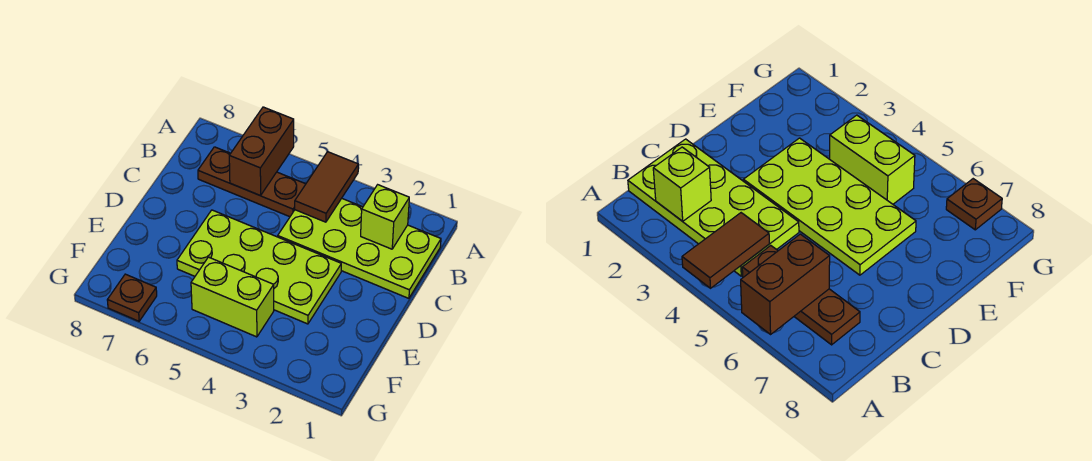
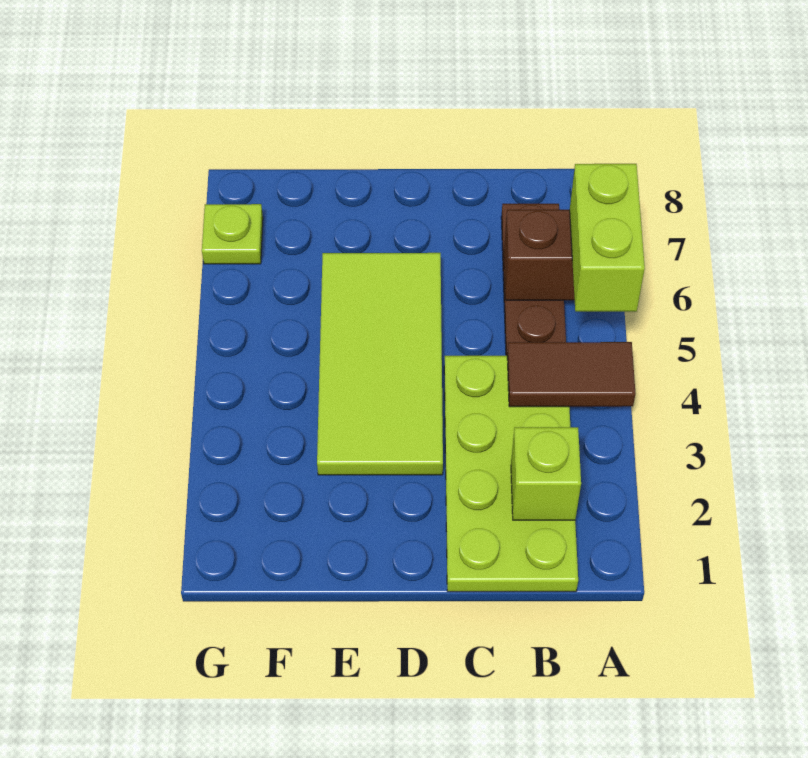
lime plate D3:E6 level 1 -> lime tile D3:E6 level 1
lime brick F4:F5 level 1 -> lime brick A5:A6 level 3
brown plate G7 level 1 -> lime plate G7 level 1

